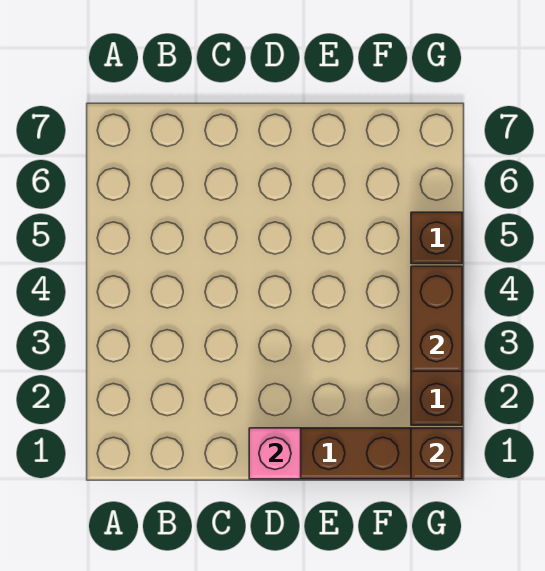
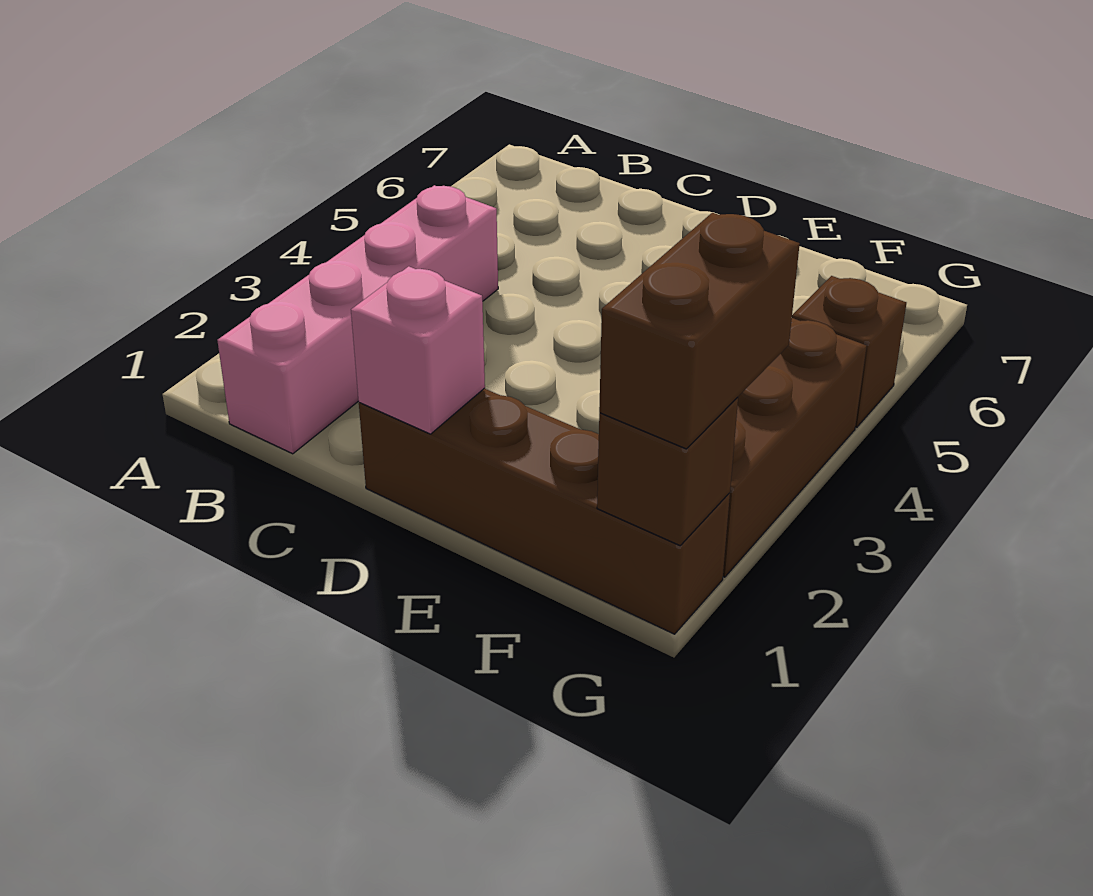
none -> pink brick B1:B4 level 1
brown brick G3:G4 level 2 -> brown brick G1:G2 level 3

